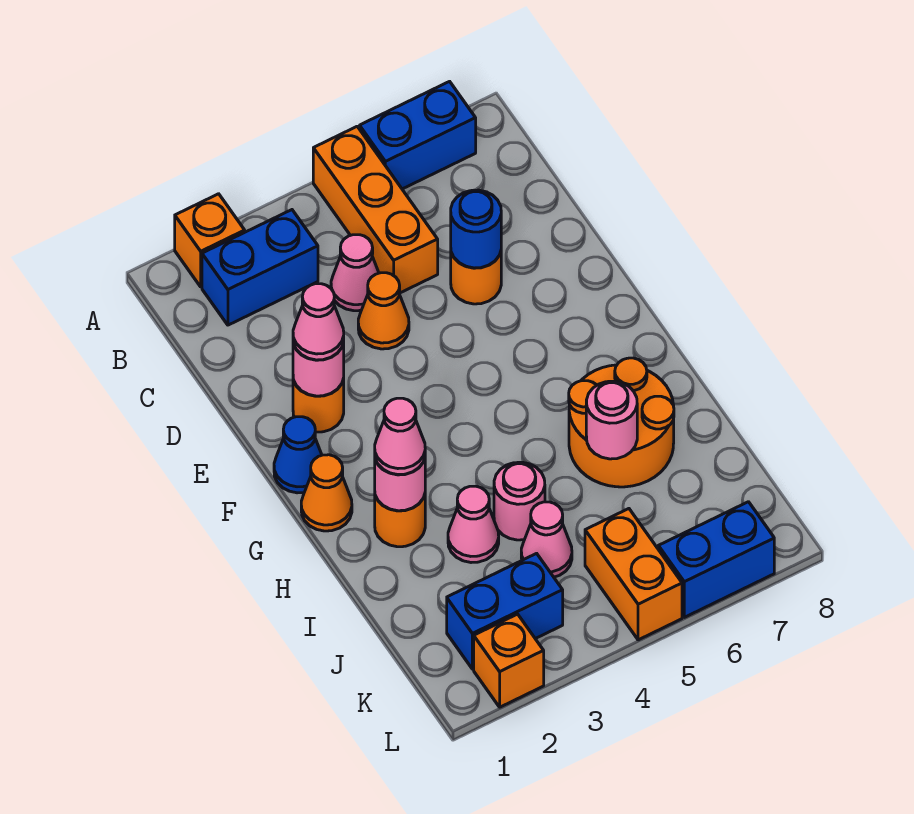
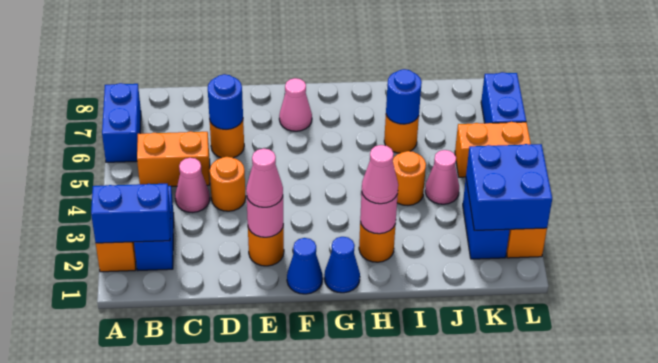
none -> blue brick A2:B2 level 2
orange brick A5:C5 level 1 -> orange brick B5:C5 level 1
orange cone D4 level 1 -> orange round brick D4 level 1
orange cone G1 level 1 -> blue cone G1 level 1
orange round brick H6:I7 level 1 -> orange round brick I6 level 1
pink cone I3 level 1 -> pink cone F7 level 1
pink round brick I4 level 1 -> orange round brick I4 level 1
pink round brick I6 level 2 -> blue round brick I6 level 2
none -> blue brick K2:L3 level 2

